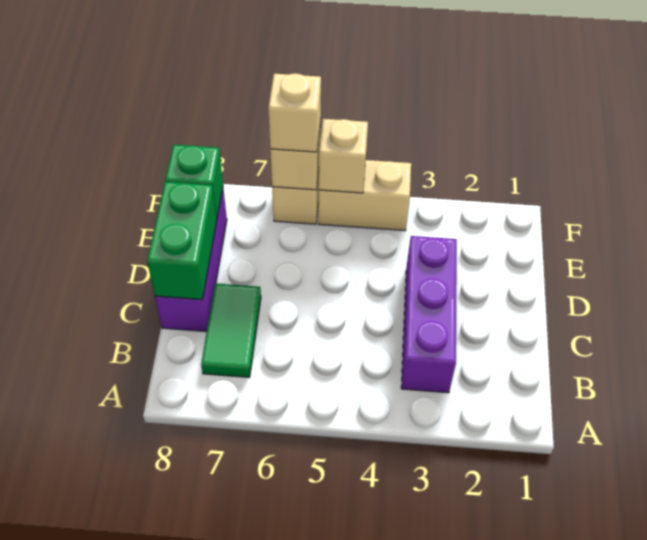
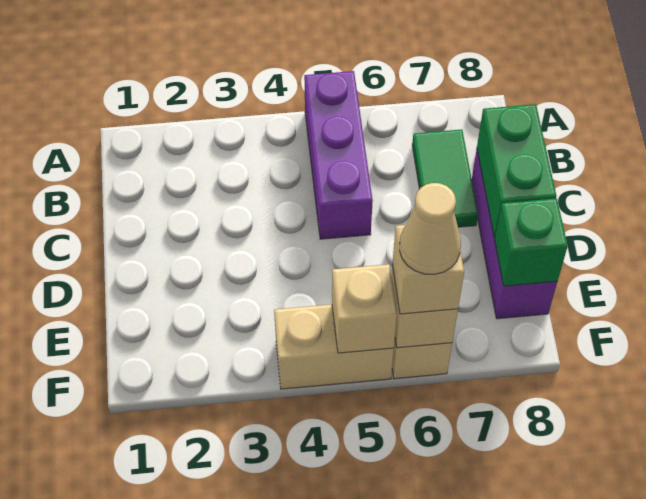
purple brick B3:D3 level 1 -> purple brick A5:C5 level 1
none -> tan cone F6 level 4

